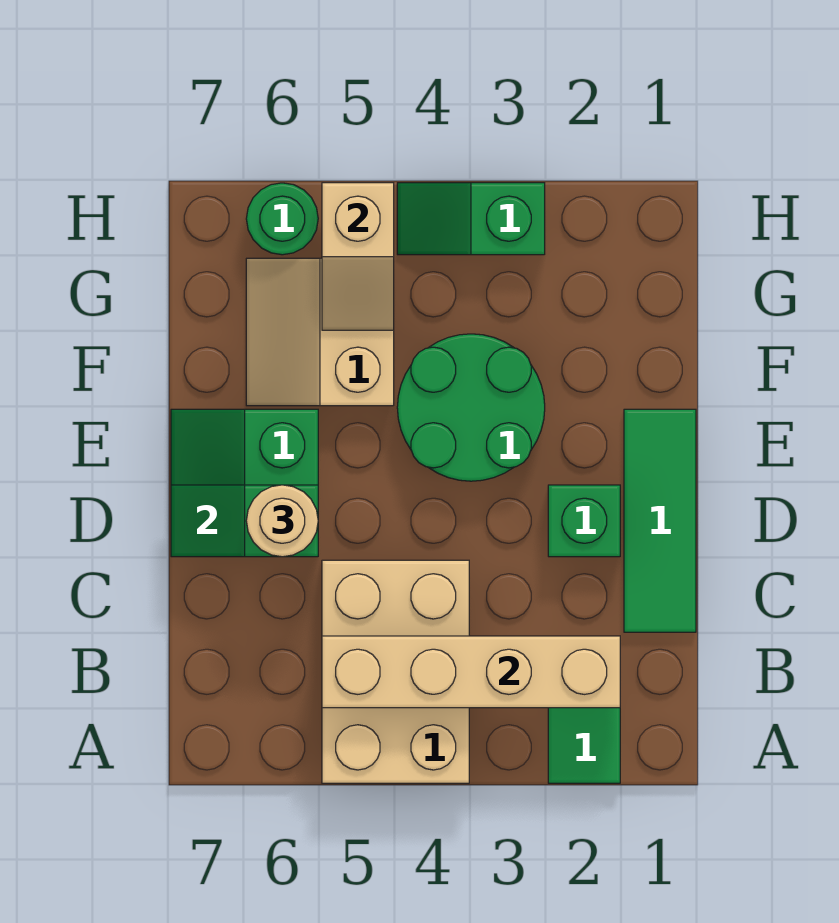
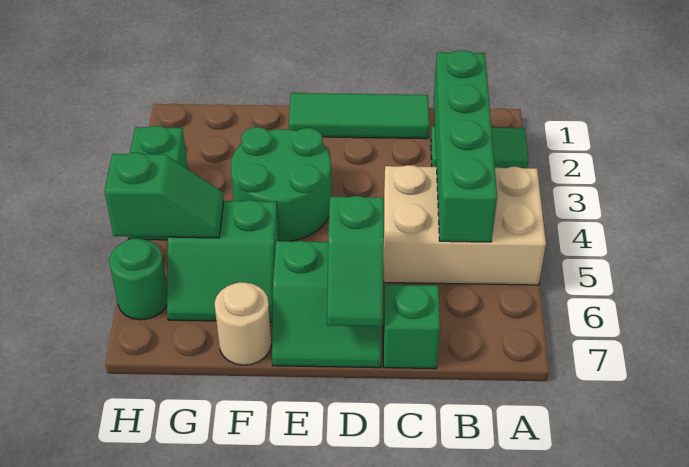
tan brick B2:B5 level 2 -> green brick B2:B5 level 2
green brick D2 level 1 -> green brick C7 level 1
tan round brick D6 level 3 -> tan round brick F7 level 1
tan slope F5:G6 level 1 top 5 -> green slope F5:G6 level 1 top 5
tan slope G5:H5 level 2 top H -> green slope G5:H5 level 2 top H

